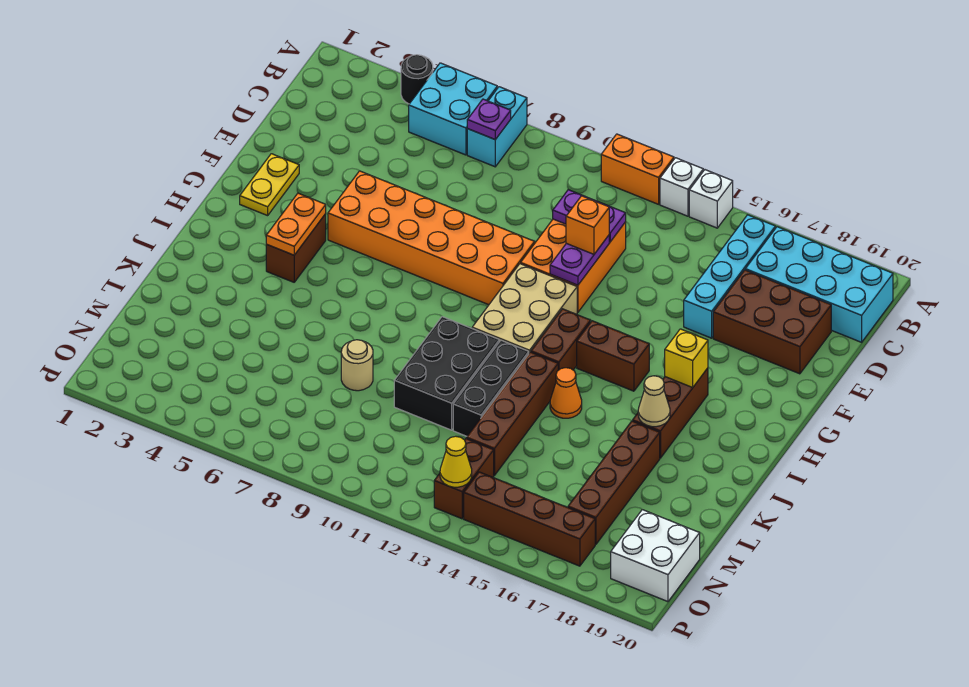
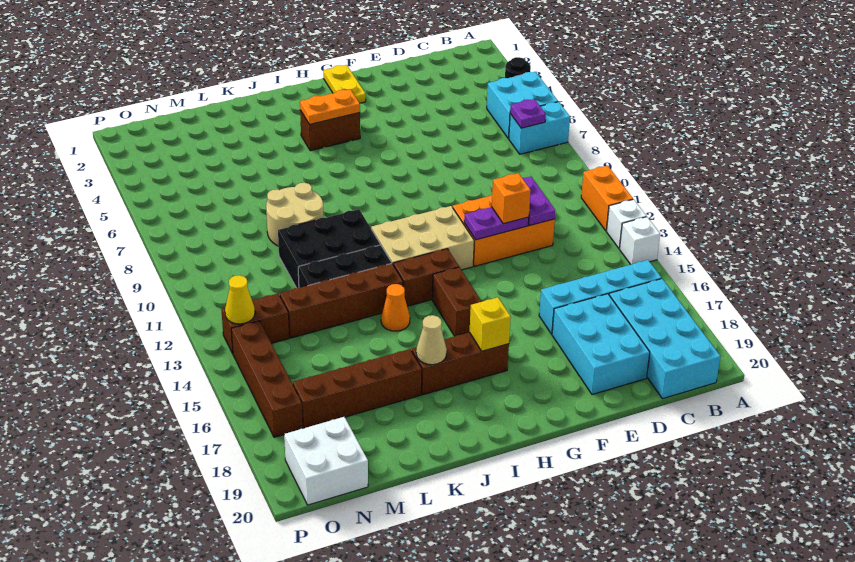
brown brick D17:E19 level 1 -> cyan brick D17:E19 level 1
yellow plate F2:G2 level 1 -> yellow plate G1:G2 level 1
orange brick F5:G10 level 1 -> none
tan round brick L8 level 1 -> tan round brick K8:L9 level 1

